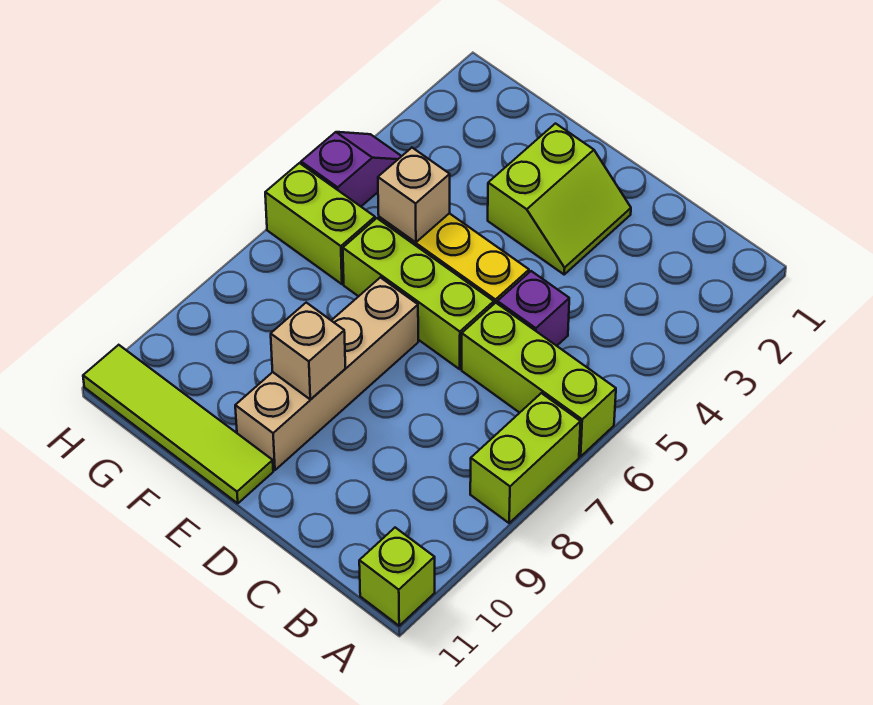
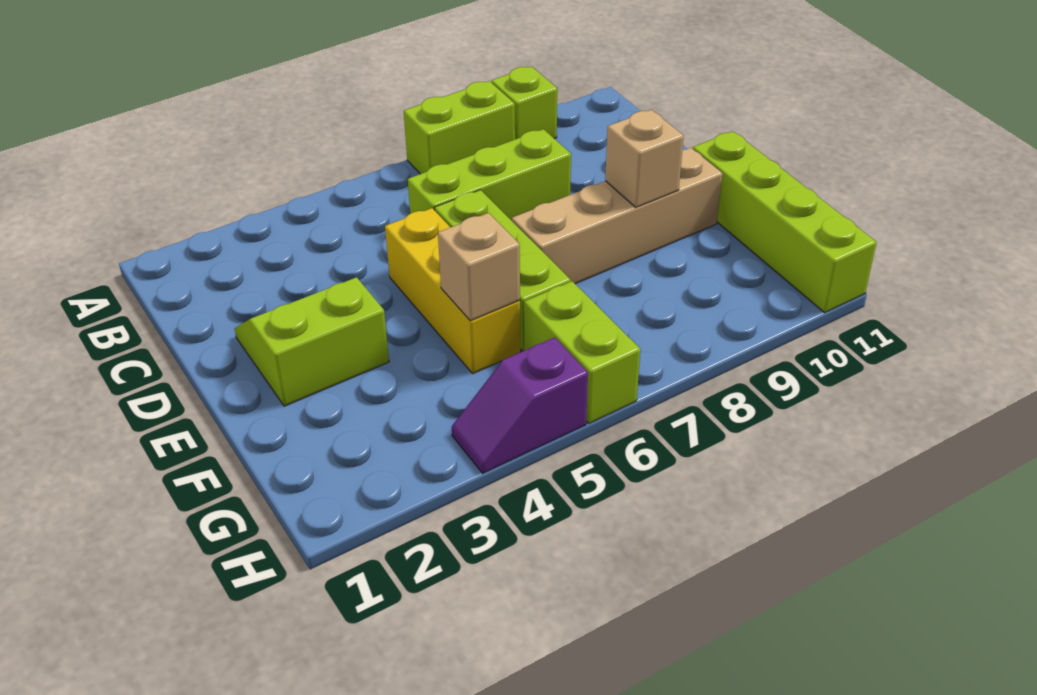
lime brick A6:C6 level 1 -> lime brick C6:C8 level 1
lime brick A11 level 1 -> lime brick A9 level 1
purple brick C5 level 1 -> none
lime tile E11:H11 level 1 -> lime brick E11:H11 level 1

